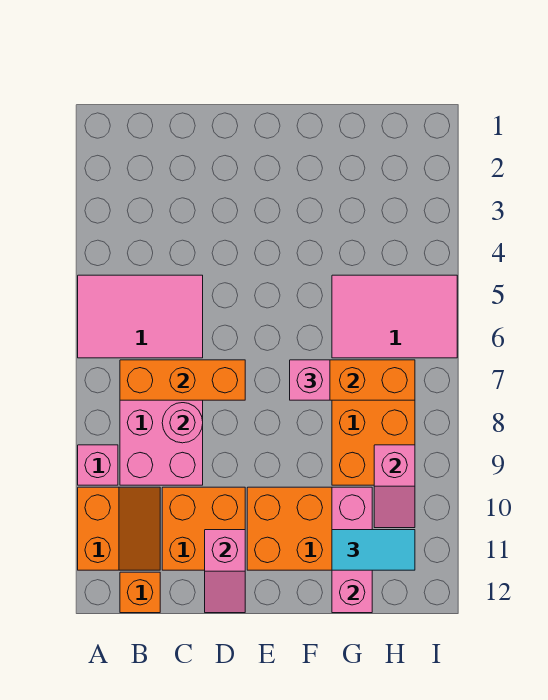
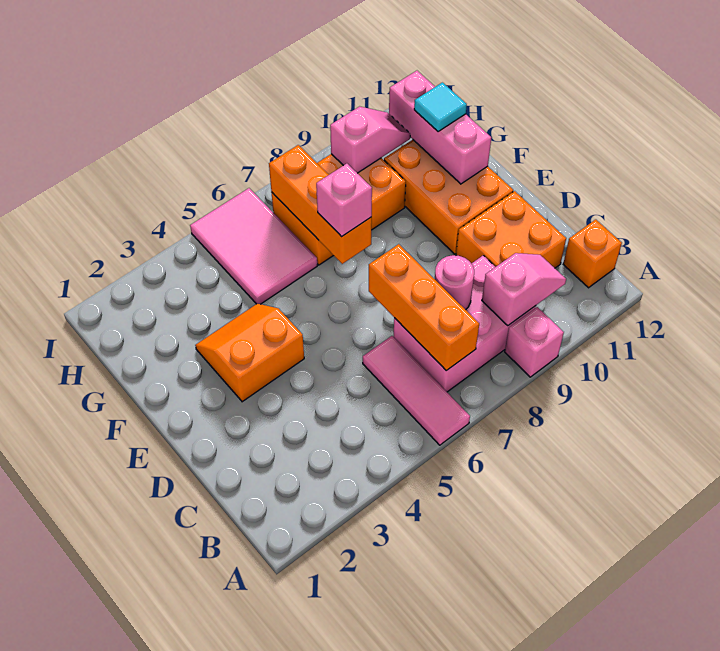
pink tile A5:C6 level 1 -> pink tile A6:C6 level 1
orange slope A10:B11 level 1 top A -> orange slope E3:F4 level 1 top E
pink slope D11:D12 level 2 top 11 -> pink slope B9:B10 level 2 top 9
pink brick G10:G12 level 2 -> pink brick F11:H11 level 2
cyan tile G11:H11 level 3 -> cyan tile G11 level 3

